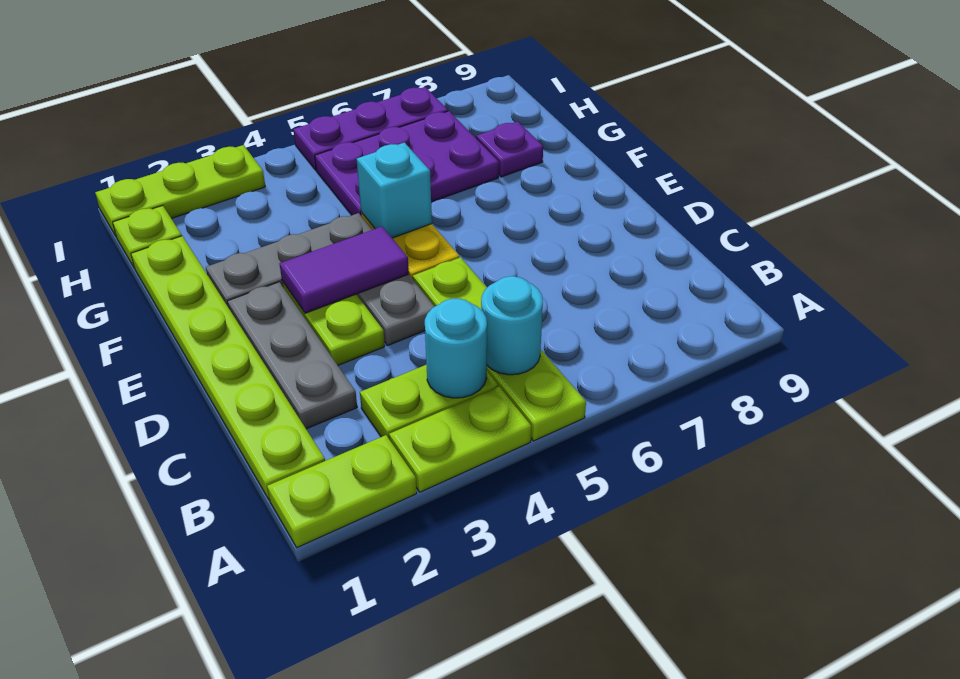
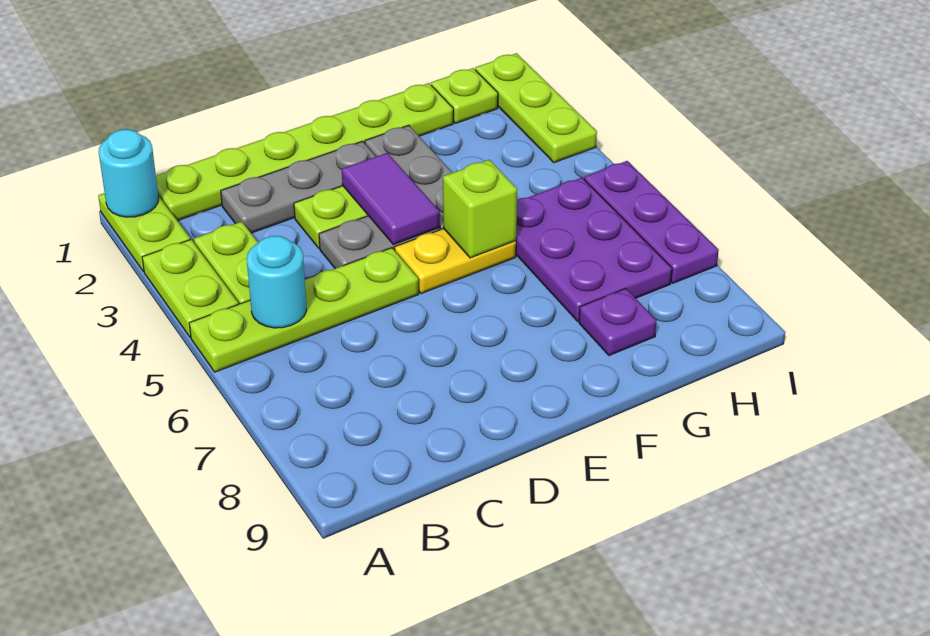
cyan round brick B4 level 2 -> cyan round brick A1 level 2
cyan brick F5 level 2 -> lime brick F5 level 2

